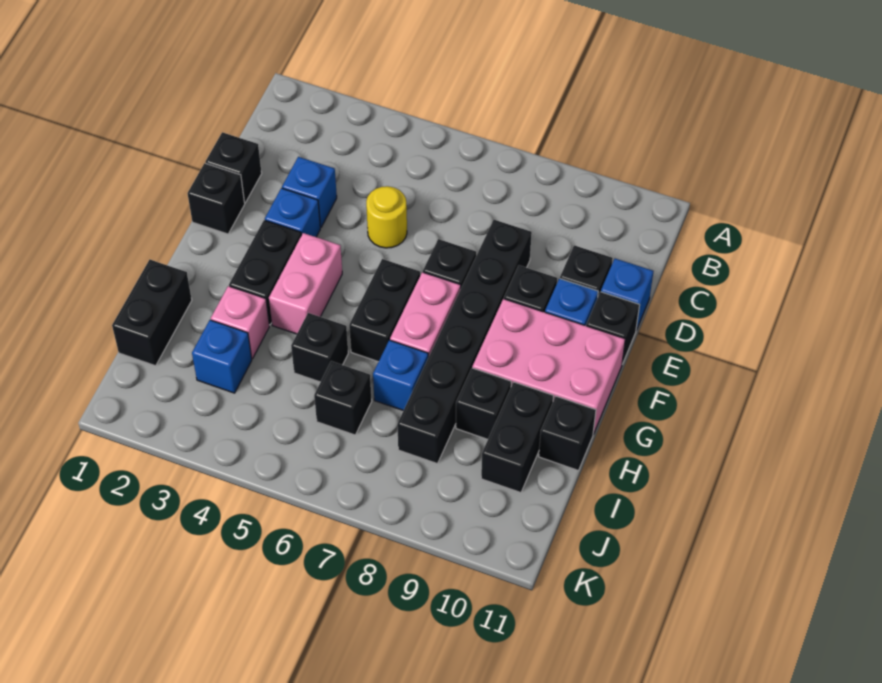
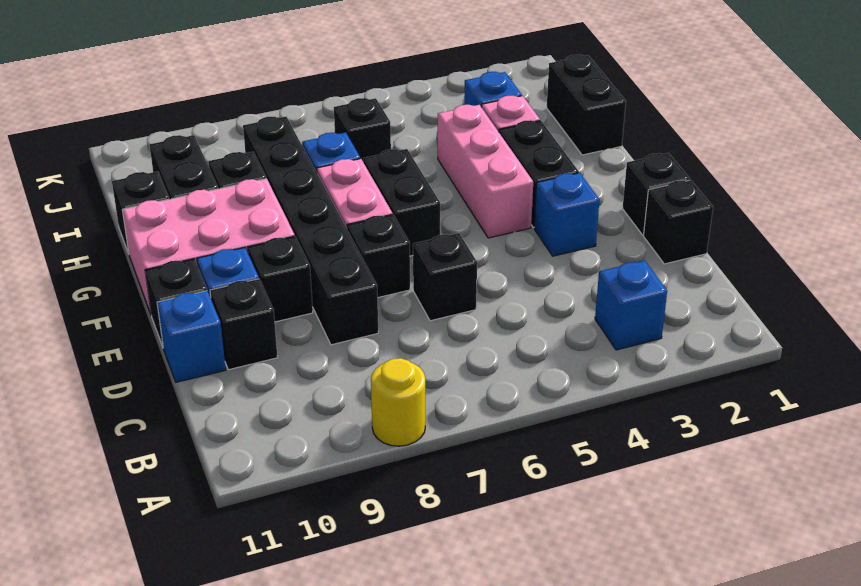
blue brick D3 level 1 -> blue brick B3 level 1
yellow round brick D5 level 1 -> yellow round brick A8 level 1
pink brick F4:G4 level 1 -> pink brick F4:H4 level 1
black brick H5 level 1 -> black brick D6 level 1

